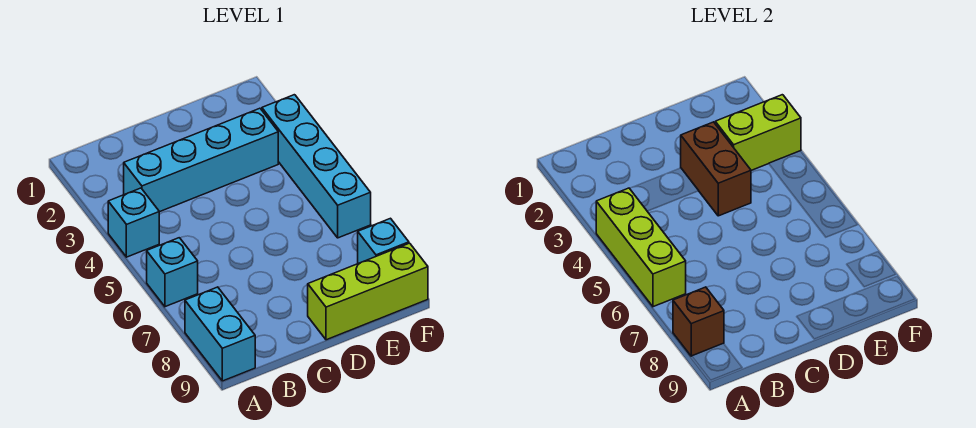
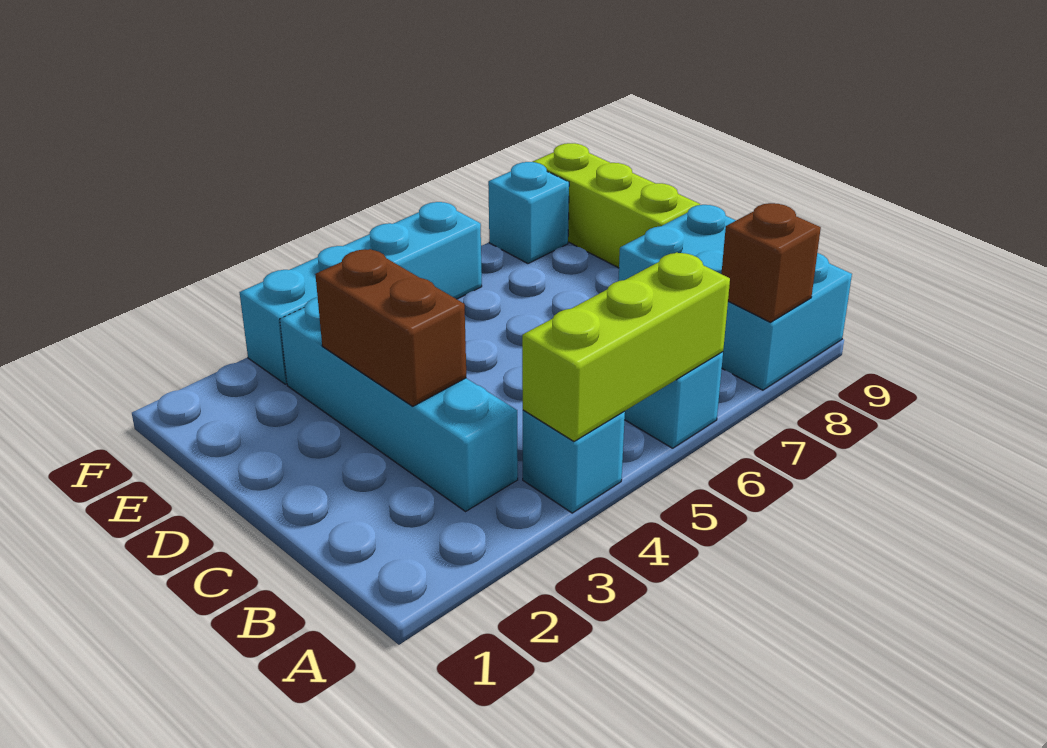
cyan brick A8:A9 level 1 -> cyan brick A8:C9 level 1
brown brick D3:D4 level 2 -> brown brick C3:D3 level 2
lime brick E3:F3 level 2 -> none

